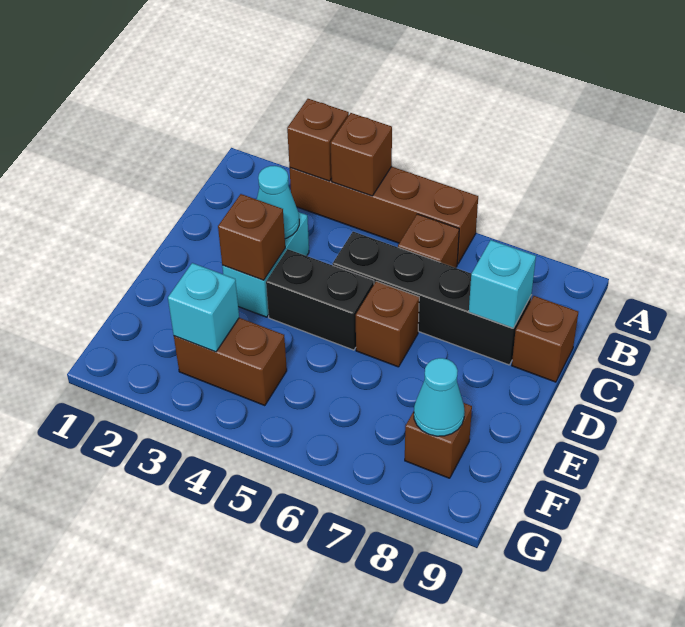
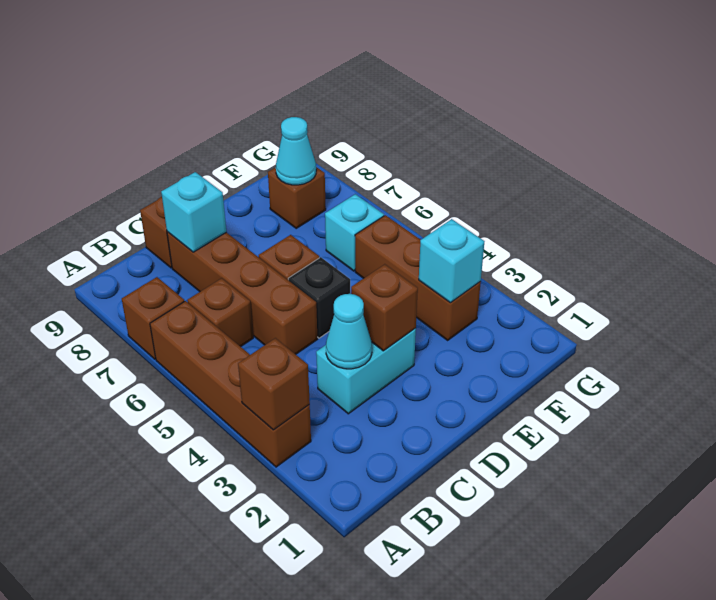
brown brick A4 level 2 -> brown brick A7 level 1
black brick C5:C8 level 1 -> brown brick C5:C8 level 1
black brick D4:D5 level 1 -> black brick D5 level 1
brown brick F3:F4 level 1 -> brown brick F3:F5 level 1
none -> cyan brick F6 level 1

